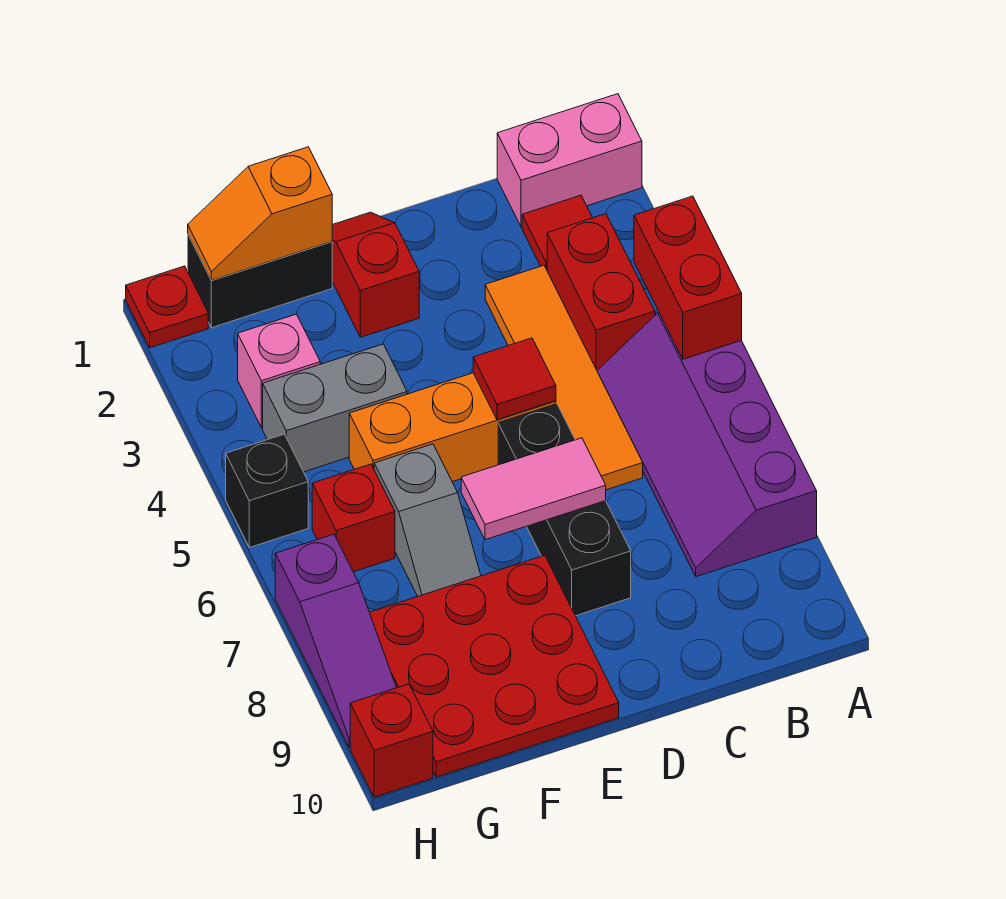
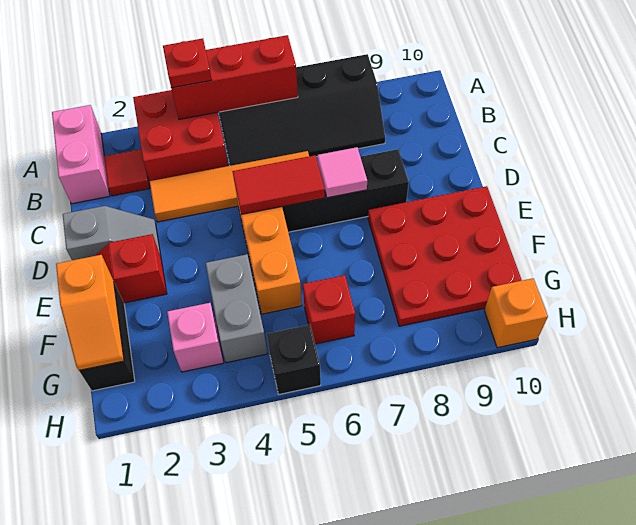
red brick A4:A5 level 2 -> red brick A4:A6 level 2
purple slope A5:B8 level 1 top A -> black slope A5:B8 level 1 top A
red brick B3:B4 level 1 -> red brick A3:B4 level 1
red tile D5 level 2 -> red tile D5:D6 level 2
pink tile D7:E7 level 2 -> pink tile D7 level 2
grey slope F6:F7 level 1 top 6 -> grey slope D1:D2 level 1 top 1
red plate H1 level 1 -> red plate A4 level 3
purple slope H7:H9 level 1 top 7 -> none
red brick H10 level 1 -> orange brick H10 level 1

